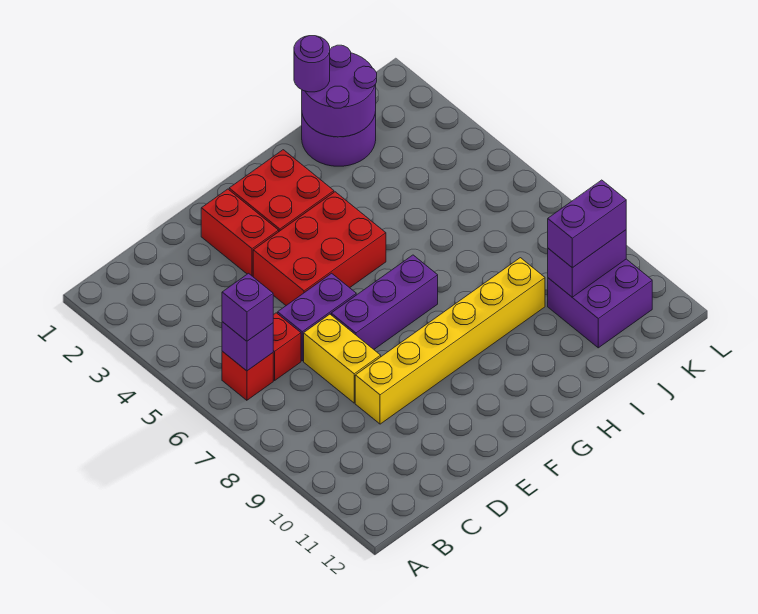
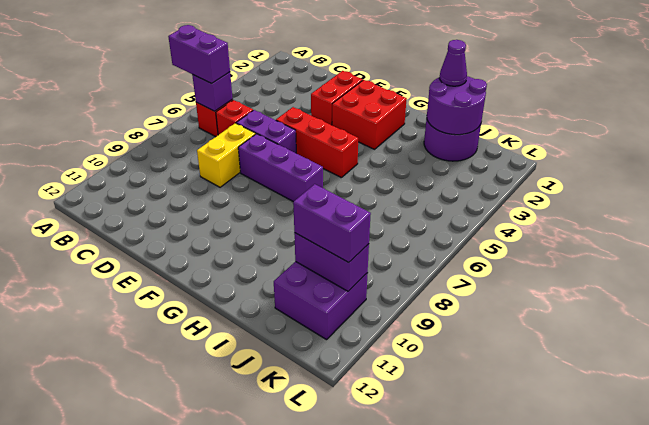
purple brick B6 level 3 -> purple brick A6:B6 level 3
yellow brick D9:I9 level 1 -> none
red brick E4:G5 level 1 -> red brick E5:G5 level 1
purple round brick I1 level 3 -> purple cone I1 level 3

